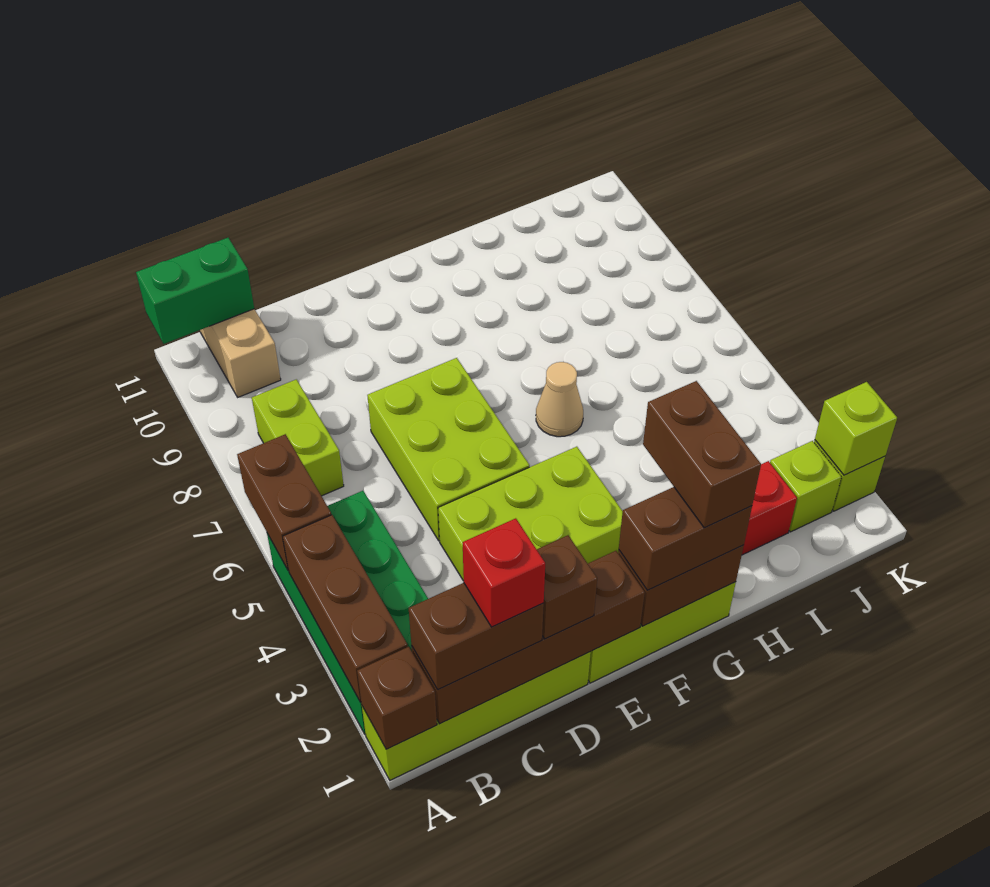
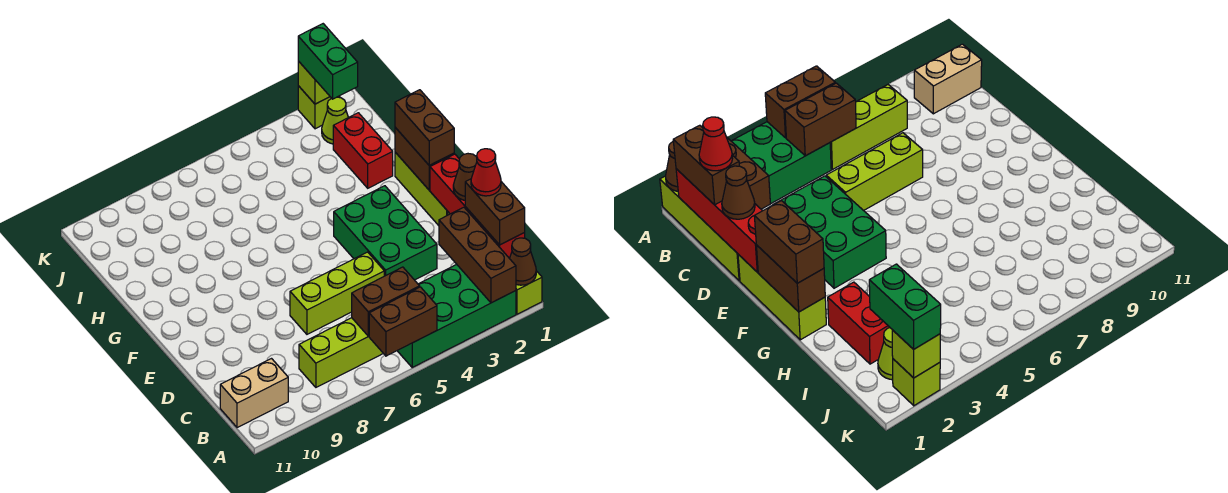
brown brick A1 level 2 -> brown cone A1 level 2
brown brick A2:A4 level 2 -> brown brick A2:C2 level 2
green brick A11:B11 level 2 -> green brick J2:K2 level 3
brown brick B1:E1 level 2 -> red brick B1:E1 level 2
lime brick B7:B8 level 1 -> lime brick B6:B8 level 1
red brick C1 level 4 -> red cone C1 level 4
brown brick D1 level 3 -> brown cone D1 level 3
lime brick D3:F4 level 1 -> green brick D3:F4 level 1
lime brick D5:E7 level 1 -> lime brick D5:D7 level 1
brown brick G1:G2 level 4 -> brown brick B5:B6 level 2
tan cone G6 level 1 -> none
lime brick J2 level 1 -> lime cone J2 level 1

